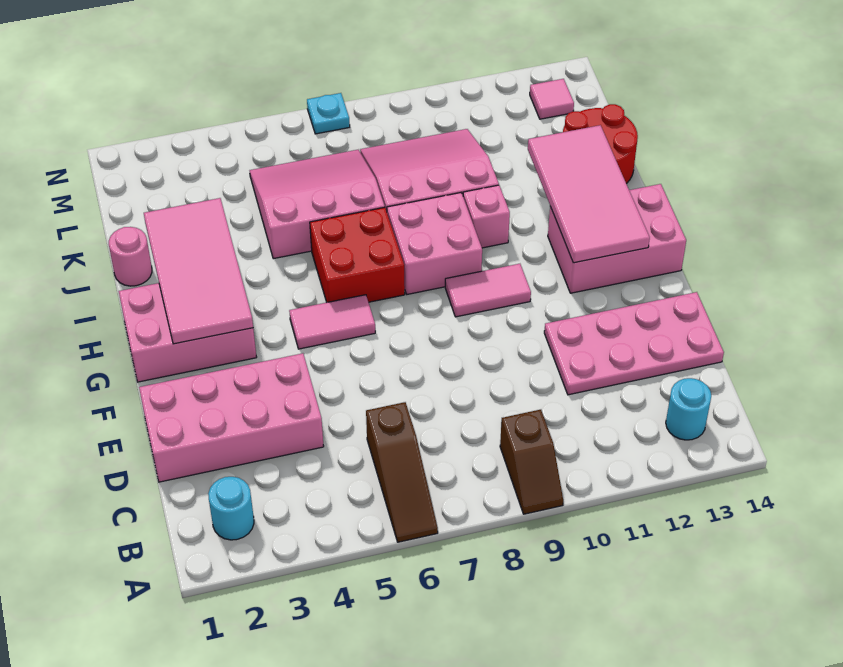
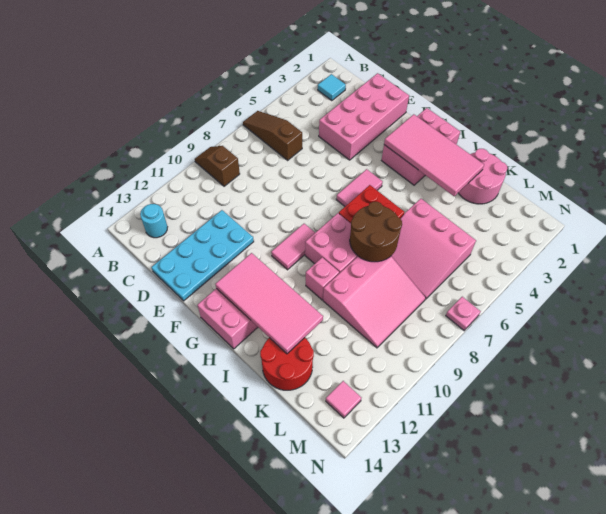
cyan round brick B2 level 1 -> cyan tile B2 level 1
pink plate D11:E14 level 1 -> cyan plate D11:E14 level 1
none -> brown round brick I7:J8 level 2
pink round brick J1 level 1 -> pink round brick J1:K2 level 1
pink slope J5:L7 level 1 top J -> pink slope J5:L7 level 1 top 5
cyan plate N7 level 1 -> pink plate N7 level 1

